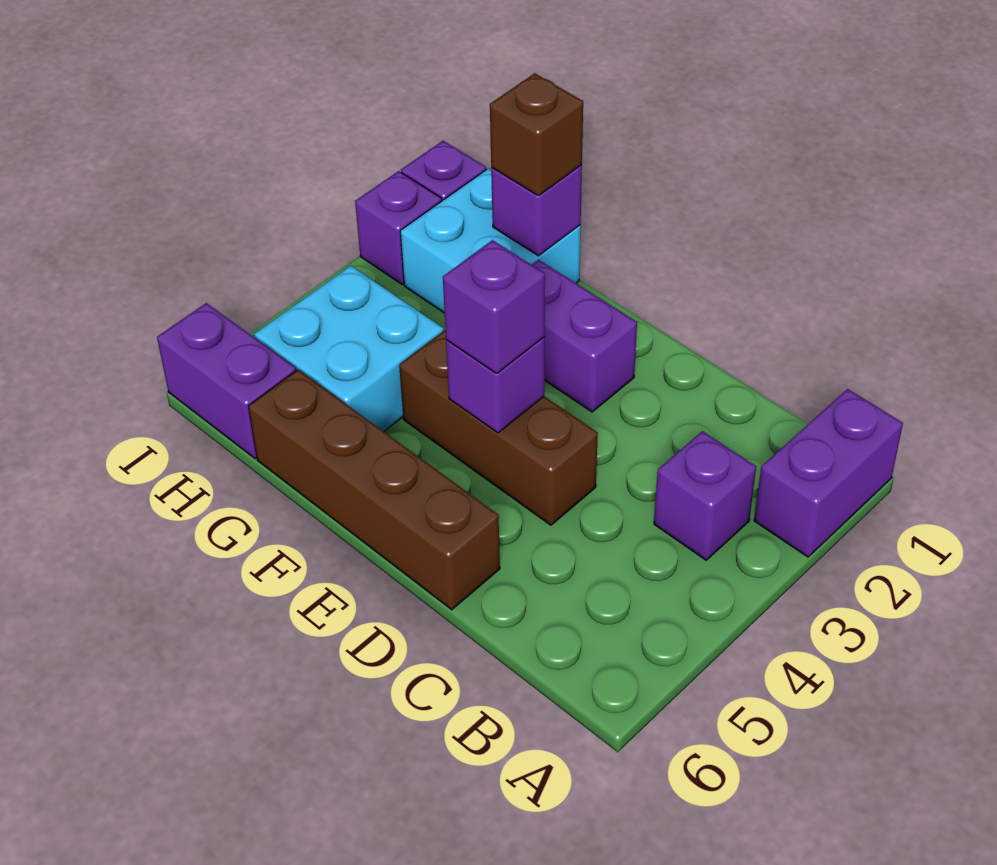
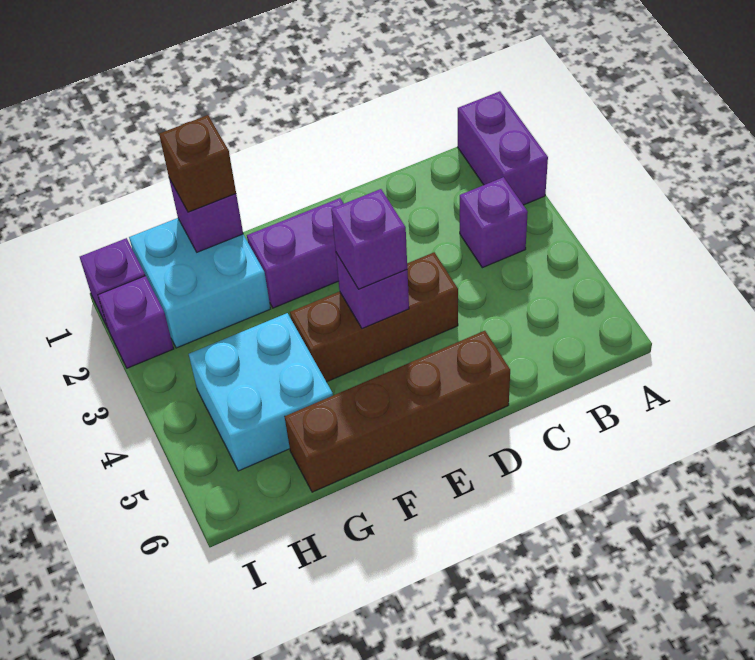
purple brick H6:I6 level 1 -> none

